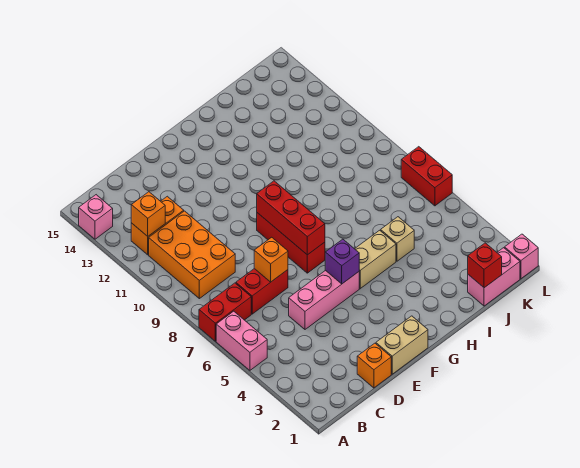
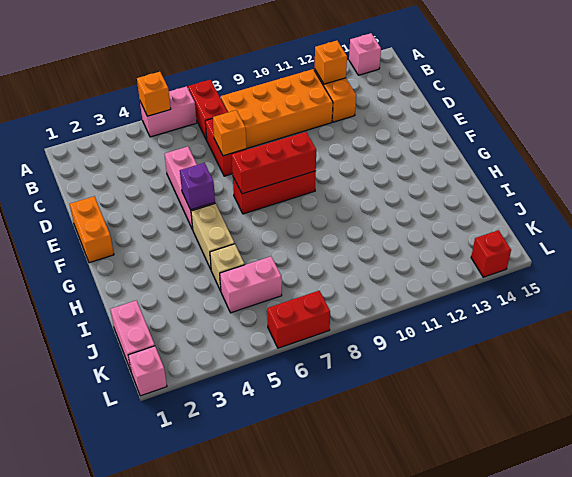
orange brick B9:C11 level 1 -> orange brick B8:C11 level 1
orange brick D1 level 1 -> orange brick A5 level 2
tan brick E1:F1 level 1 -> orange brick E1:F1 level 1
red brick J1 level 2 -> red brick L14 level 1
none -> pink brick J5:J6 level 1

